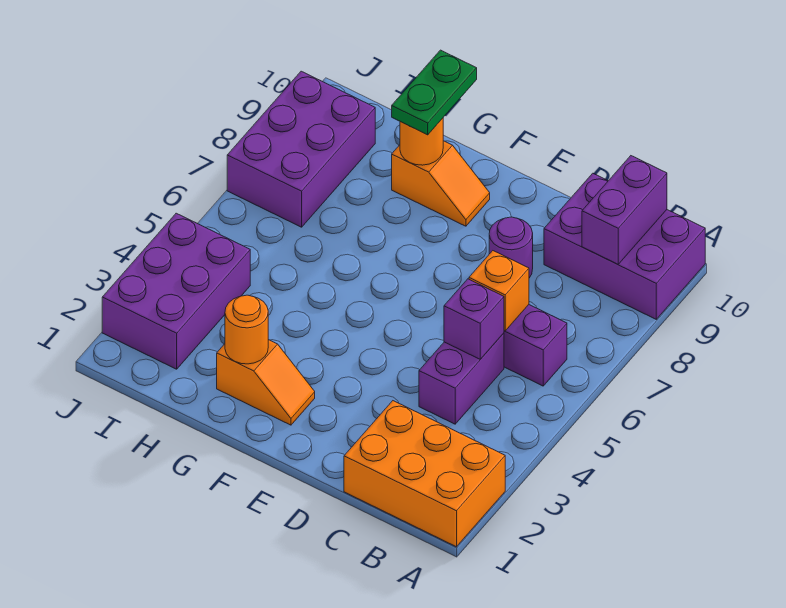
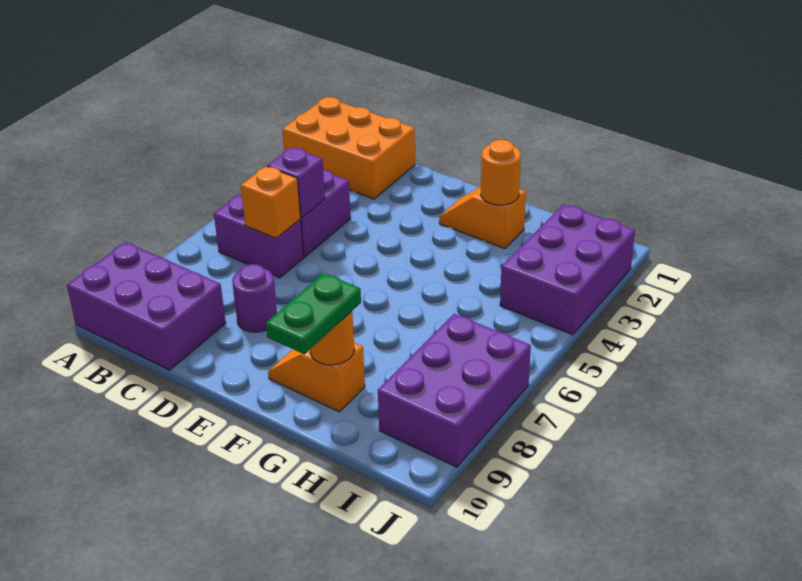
purple brick B9:B10 level 2 -> none

